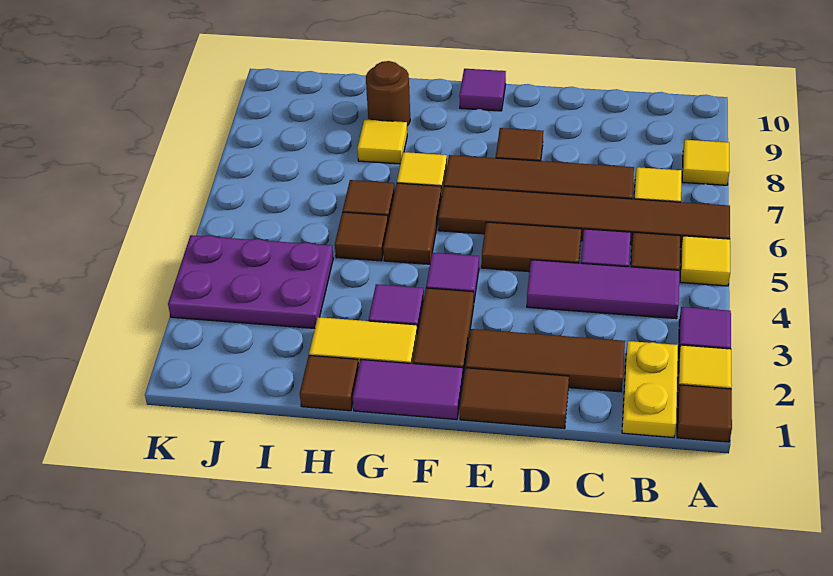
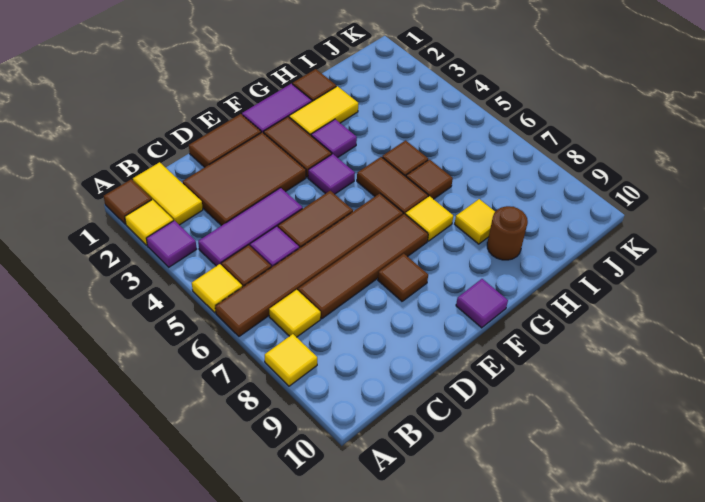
yellow plate B1:B2 level 1 -> yellow tile B1:B2 level 1
brown tile C2:E2 level 1 -> brown tile C2:E3 level 1
purple plate I3:K4 level 1 -> none

